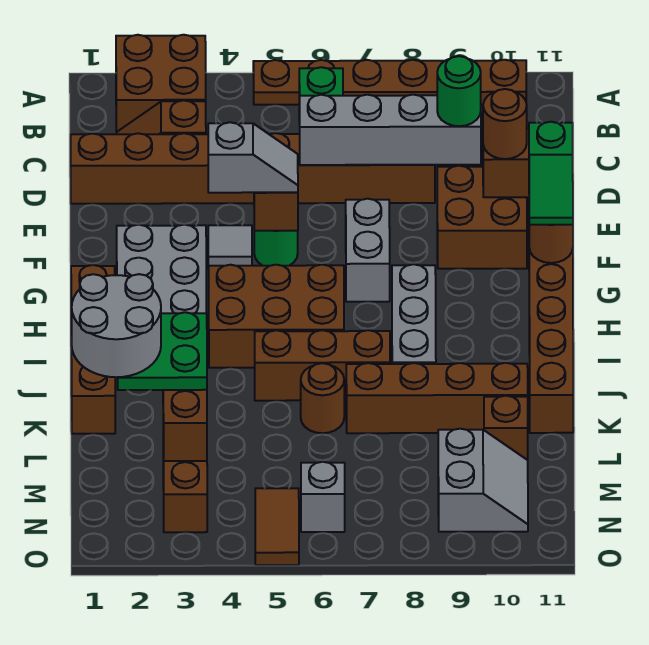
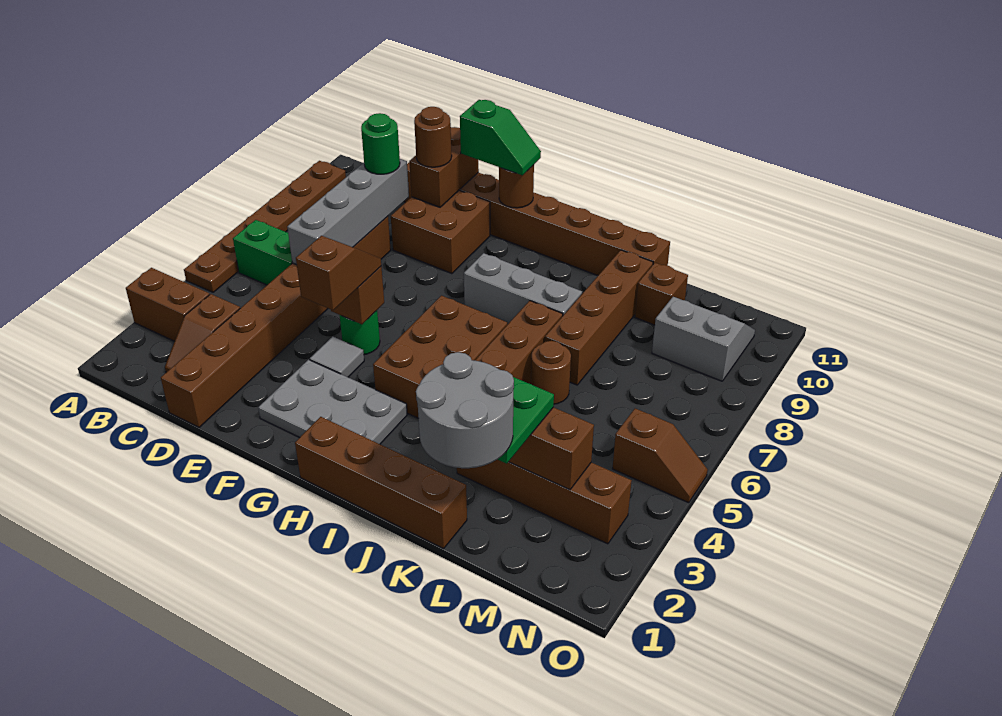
brown brick A2:B3 level 1 -> brown brick A3:B3 level 1
grey slope F4:F5 level 3 top 4 -> brown slope F4:F5 level 3 top 4
grey brick F7:G7 level 1 -> none
brown tile N5:O5 level 1 -> brown slope N5:O5 level 1 top N
grey brick N6 level 1 -> none

